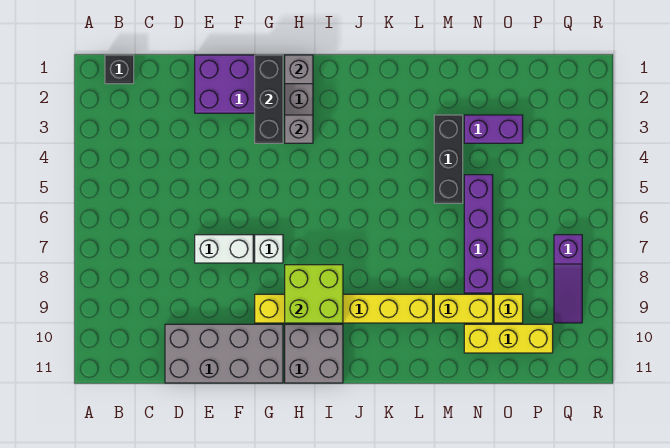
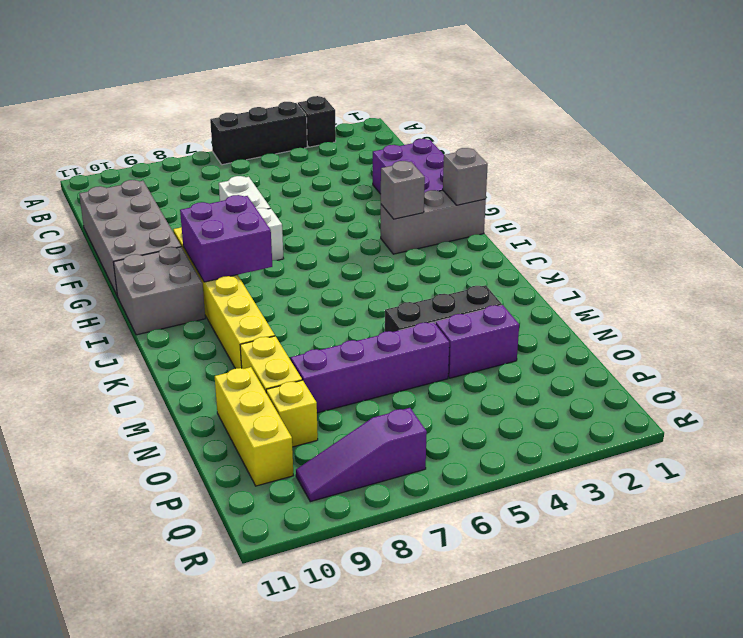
black brick B1 level 1 -> black brick A3 level 1
black brick G1:G3 level 2 -> black brick A4:A6 level 1
lime brick H8:I9 level 2 -> purple brick H8:I9 level 2
purple brick N3:O3 level 1 -> purple brick N3:N4 level 1

